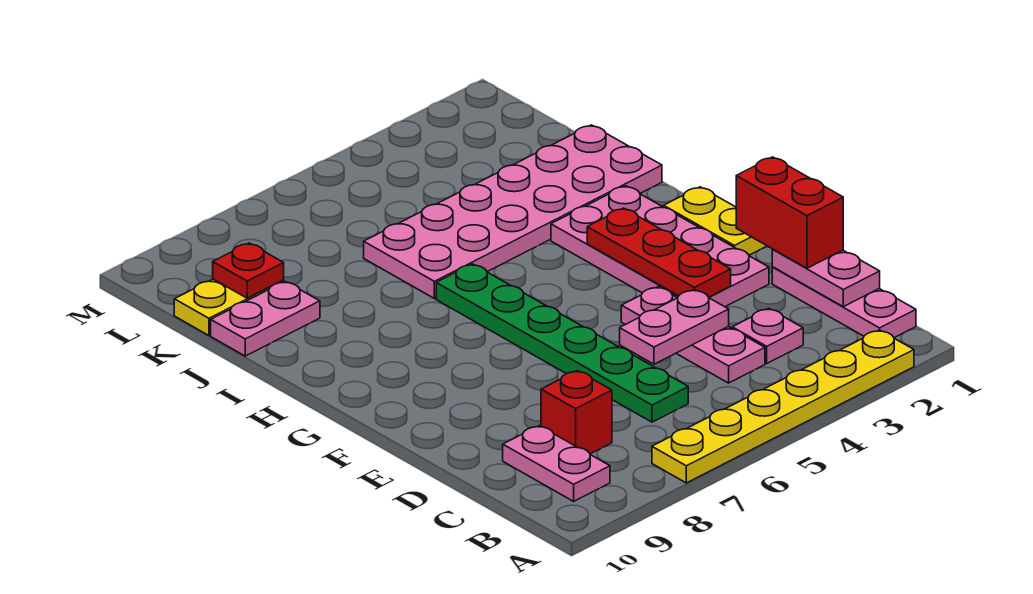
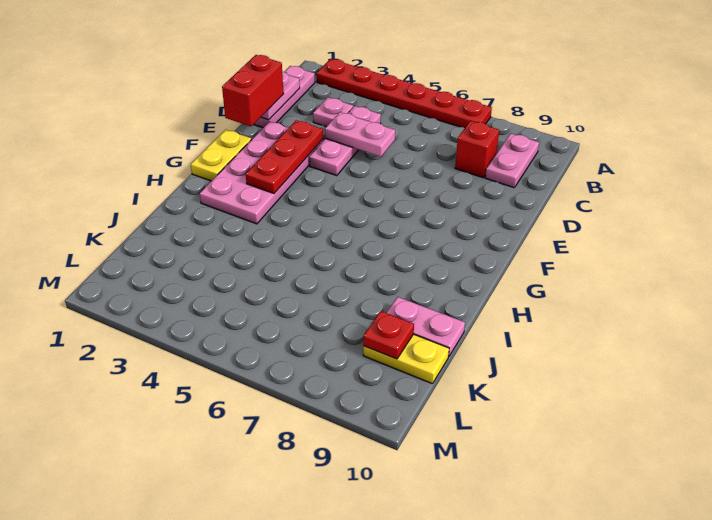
yellow plate A2:A7 level 1 -> red plate A2:A7 level 1
green plate C6:H6 level 1 -> none
pink plate I1:J6 level 1 -> none

